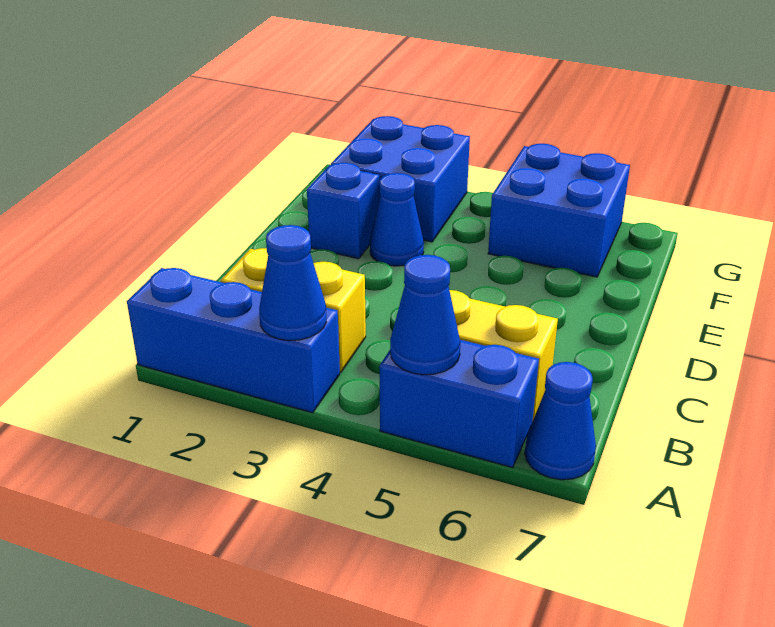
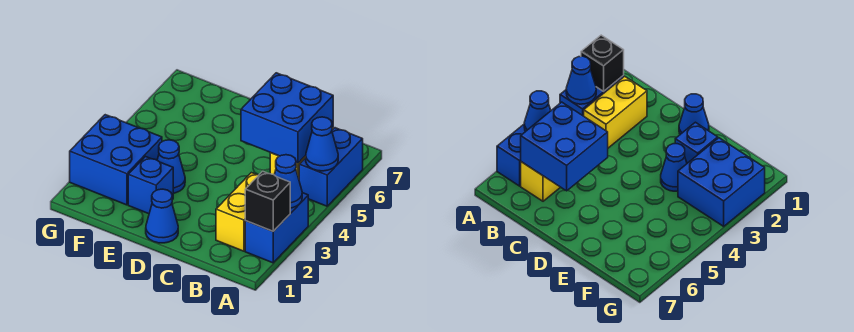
blue brick A1:A3 level 1 -> blue brick A2:A3 level 1
none -> black brick A2 level 2
blue cone A7 level 1 -> blue cone D1 level 1
blue brick F5:G6 level 1 -> blue brick B5:C6 level 2

